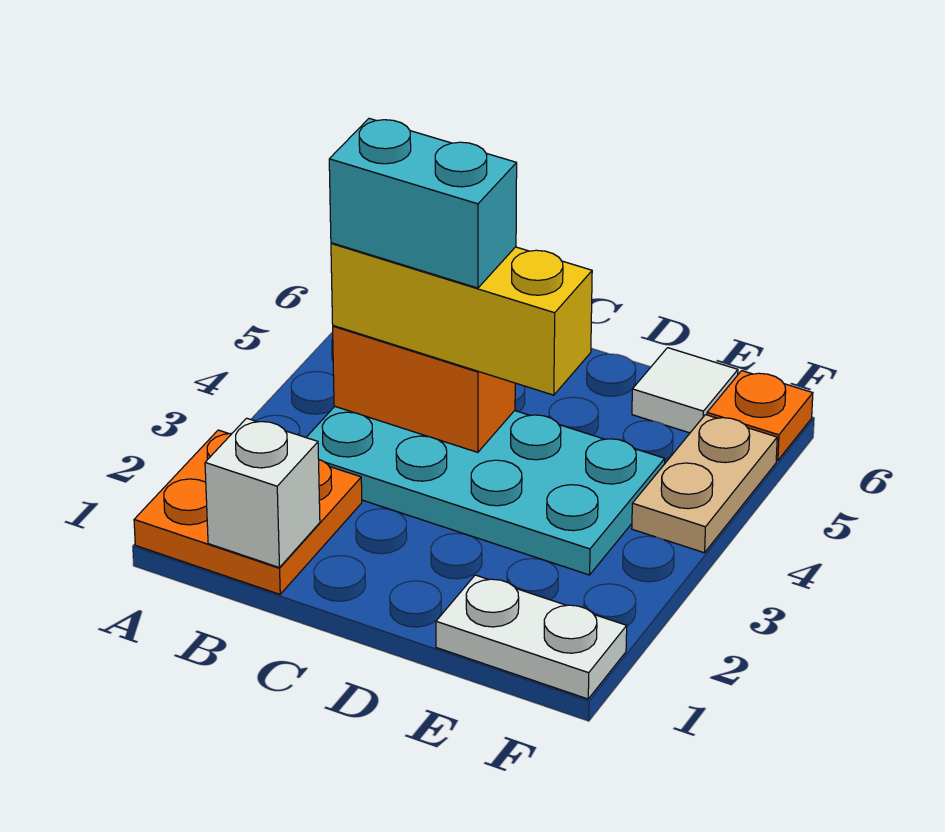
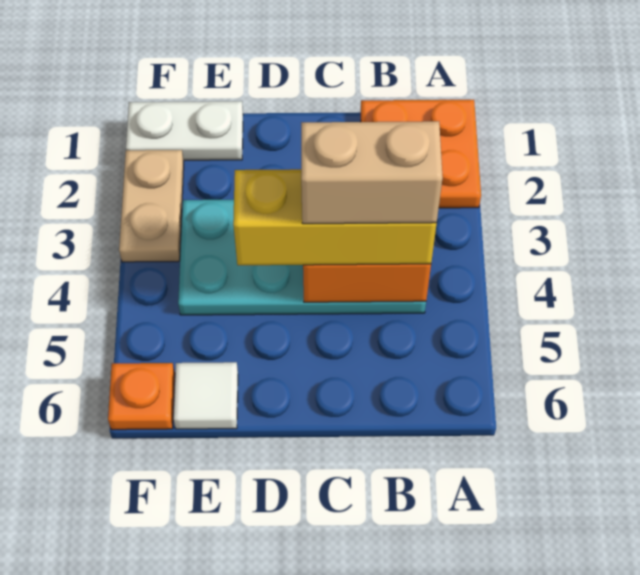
white brick B1 level 2 -> none
cyan brick B4:C4 level 4 -> tan brick B4:C4 level 4
tan plate F4:F5 level 1 -> tan plate F2:F3 level 1

